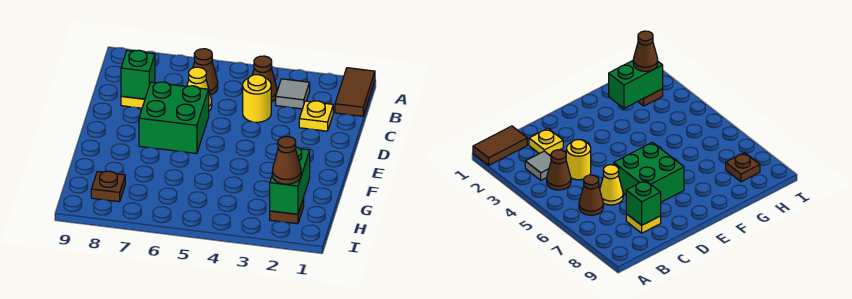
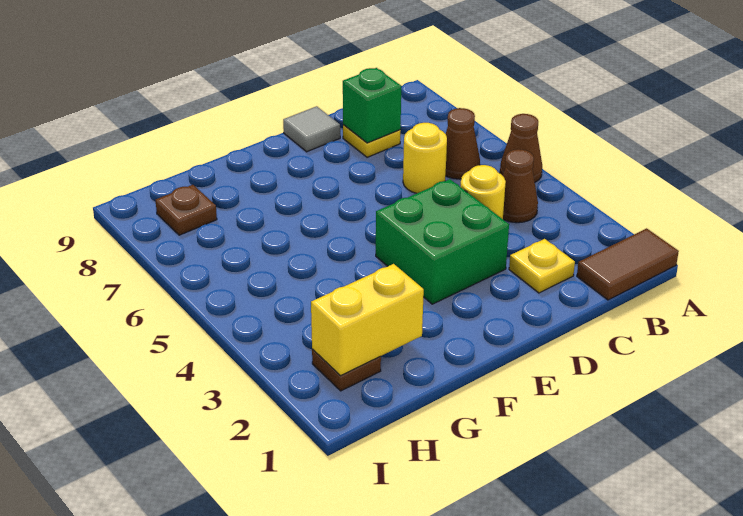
grey tile B3 level 1 -> grey tile D9 level 1
yellow cone C6 level 1 -> yellow round brick C6 level 1
green brick D6:E7 level 1 -> green brick D3:E4 level 1
green brick G2:H2 level 2 -> yellow brick G2:H2 level 2
brown cone H2 level 3 -> brown cone A5 level 1

